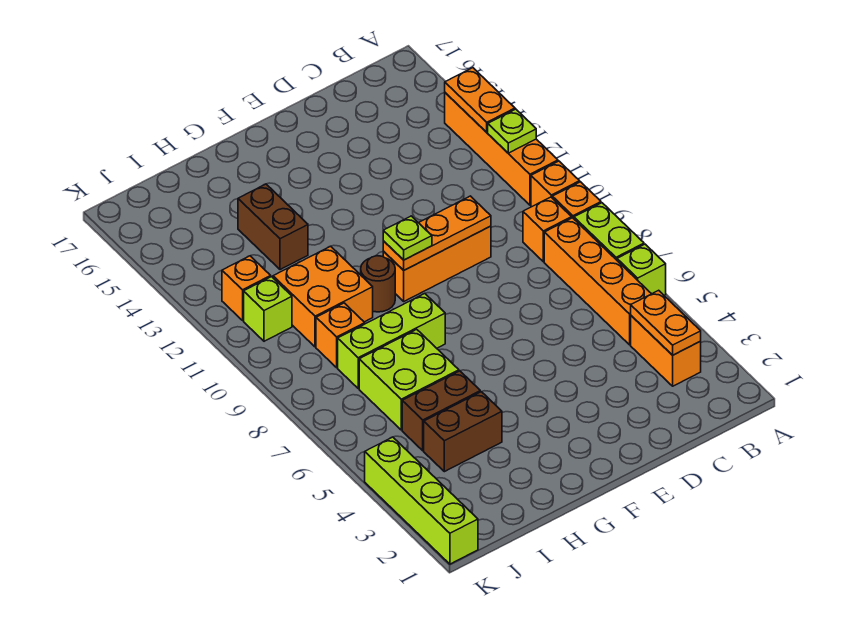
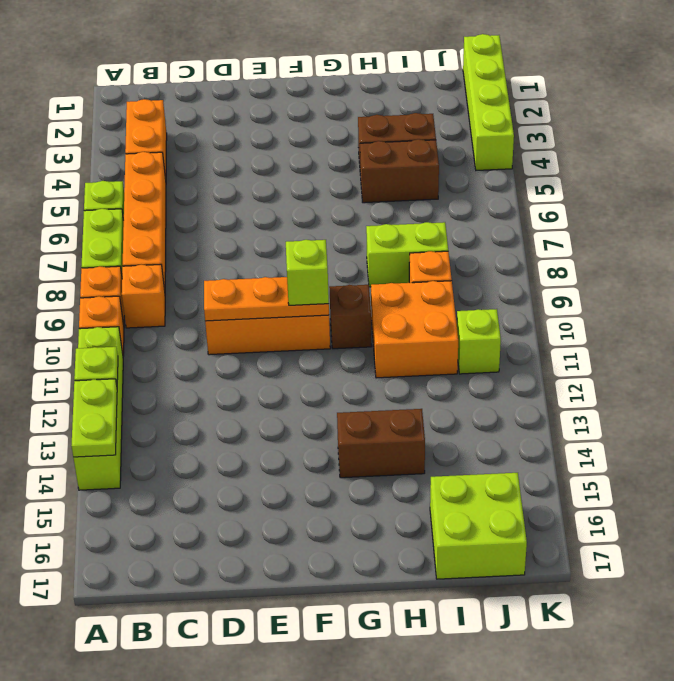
orange brick A11:A14 level 1 -> lime brick A11:A14 level 1
orange plate A13:A14 level 2 -> lime plate A13:A14 level 2
orange plate B3:B4 level 2 -> none
lime plate F10 level 3 -> lime brick F10 level 3
lime brick G8:I8 level 1 -> lime brick H8:I8 level 1
brown round brick G10 level 1 -> brown brick G10 level 1
lime brick H6:I7 level 1 -> lime brick I16:J17 level 1
brown brick H13:H14 level 1 -> brown brick G14:H14 level 1
orange brick J12 level 1 -> none

